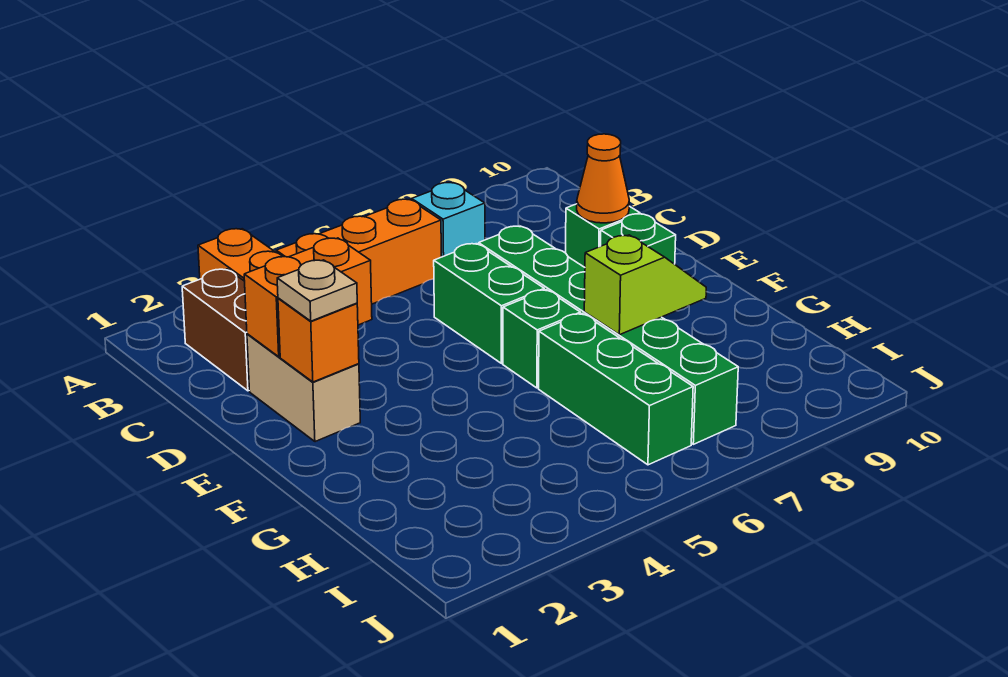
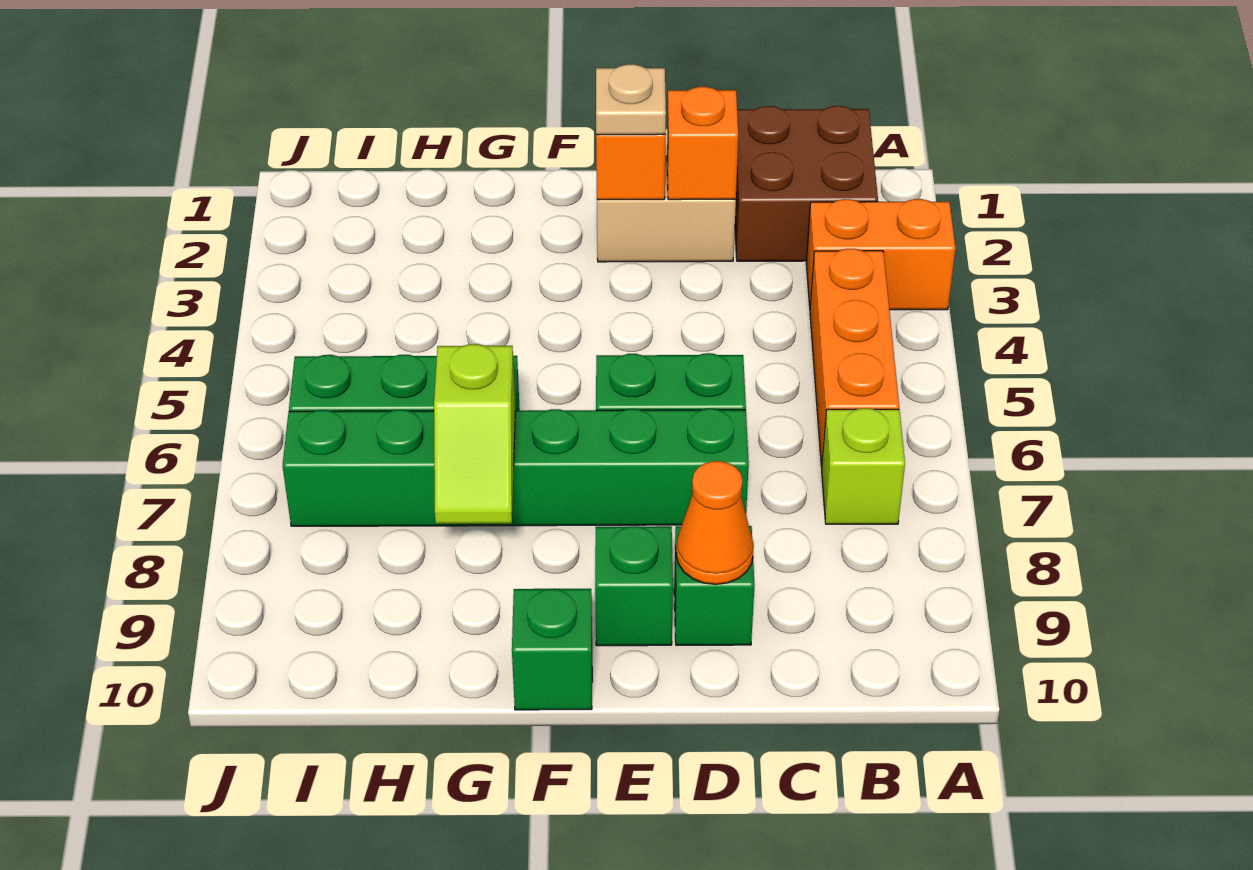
brown brick B2:C2 level 1 -> brown brick B1:C2 level 1
cyan brick B7 level 1 -> lime brick B7 level 1
orange brick D2:D3 level 2 -> orange brick D2 level 2
green brick F6 level 1 -> green brick F10 level 1

